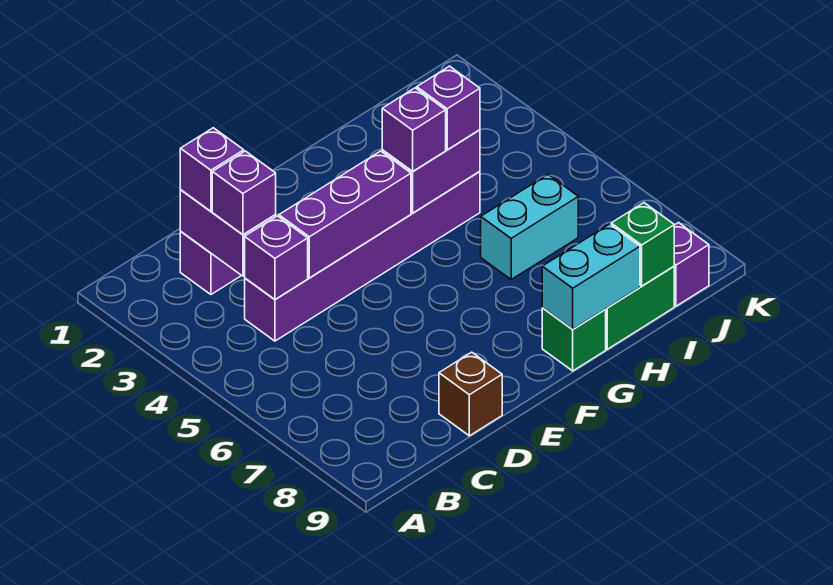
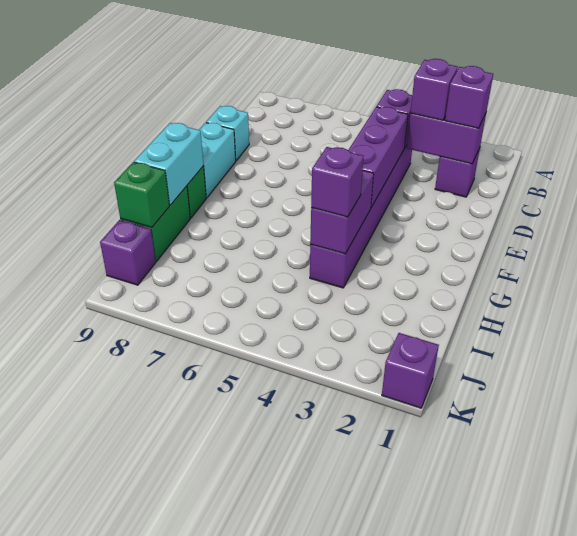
brown brick D9 level 1 -> cyan brick D9 level 1
purple brick G4 level 3 -> purple brick K1 level 1
cyan brick H6:I6 level 1 -> cyan brick E9:F9 level 1

